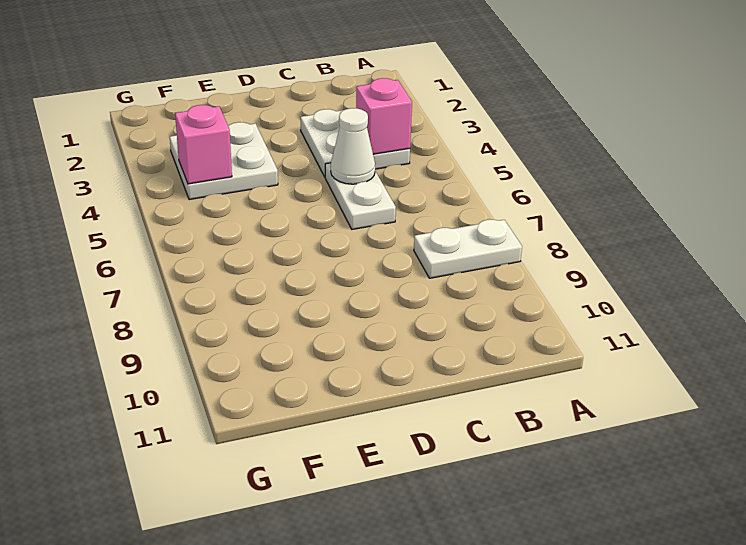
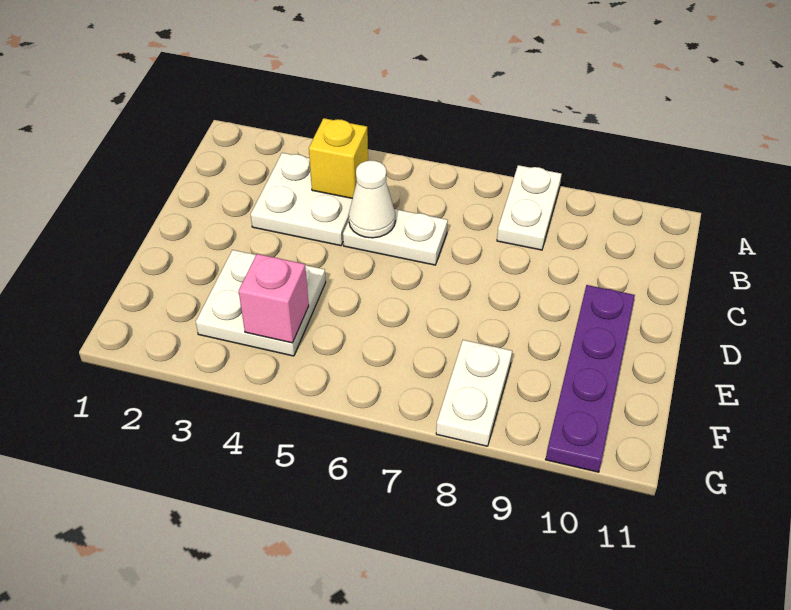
pink brick B4 level 2 -> yellow brick B4 level 2
none -> purple plate D10:G10 level 1
none -> white plate F8:G8 level 1

